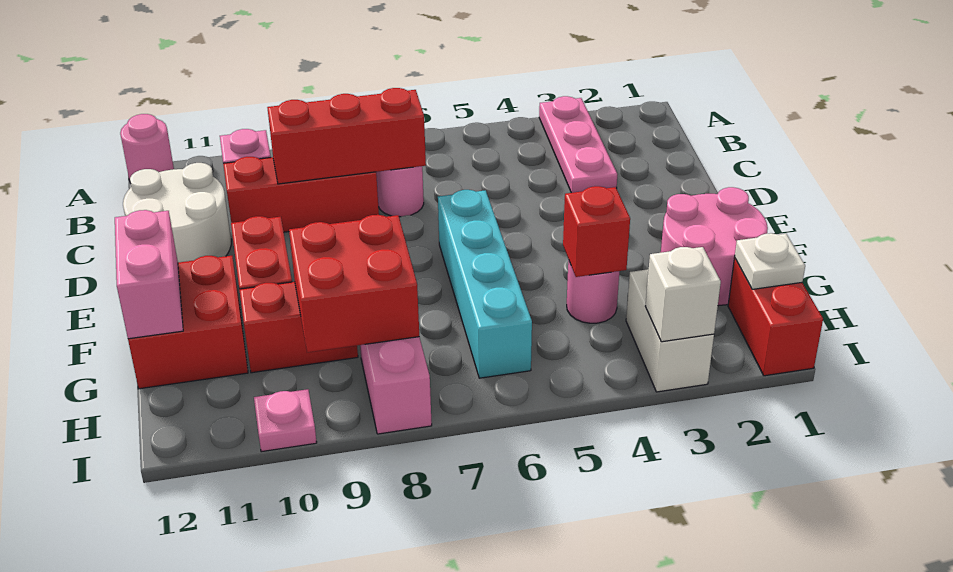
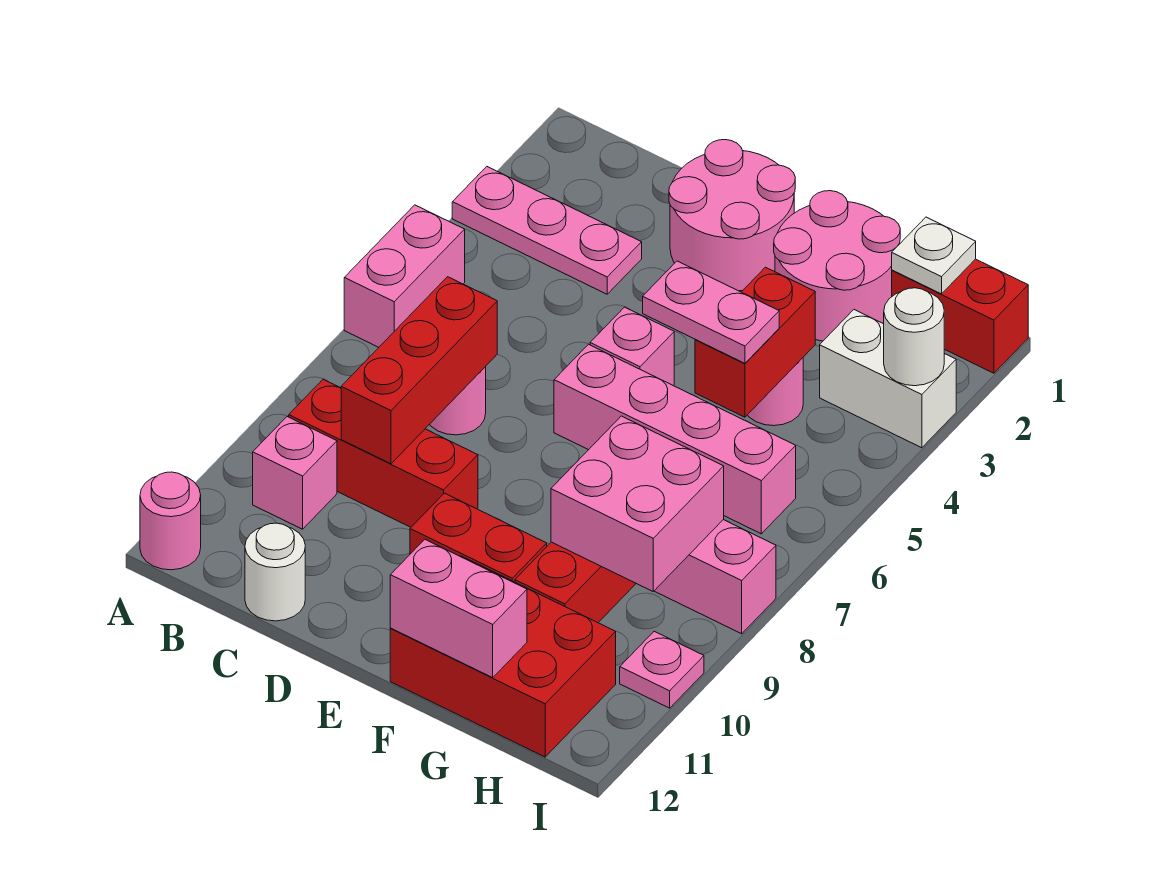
none -> pink brick A5:A6 level 1
red brick C8:C10 level 1 -> red brick B9:D9 level 1
white round brick C11:D12 level 1 -> white round brick C12 level 1
none -> pink round brick D1:E2 level 1
none -> pink brick E5 level 1
cyan brick E6:H6 level 1 -> pink brick E6:H6 level 1
none -> pink plate F5:G5 level 3
red brick F11:G12 level 1 -> red brick F11:H12 level 1
red brick G4 level 2 -> red brick G4:G5 level 2
red brick G8:H9 level 2 -> pink brick G8:H9 level 2
white brick I3 level 2 -> white round brick I3 level 2

